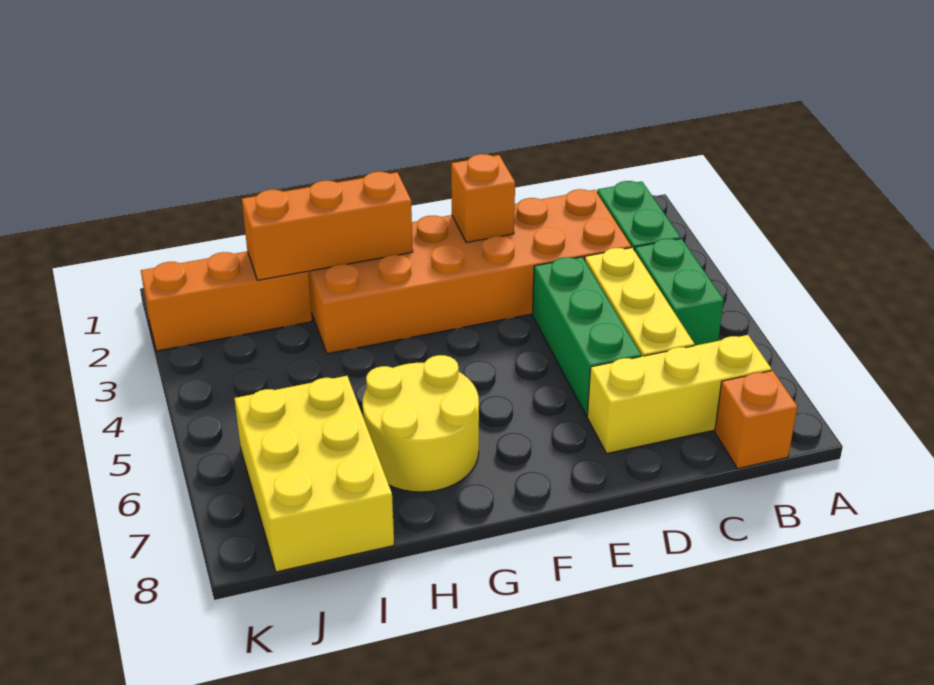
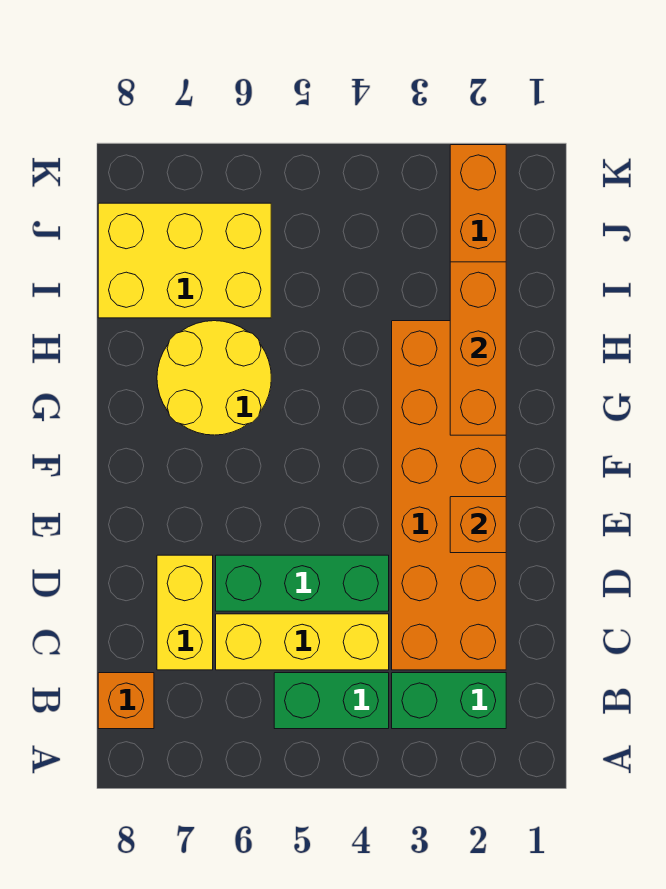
yellow brick B7:D7 level 1 -> yellow brick C7:D7 level 1

